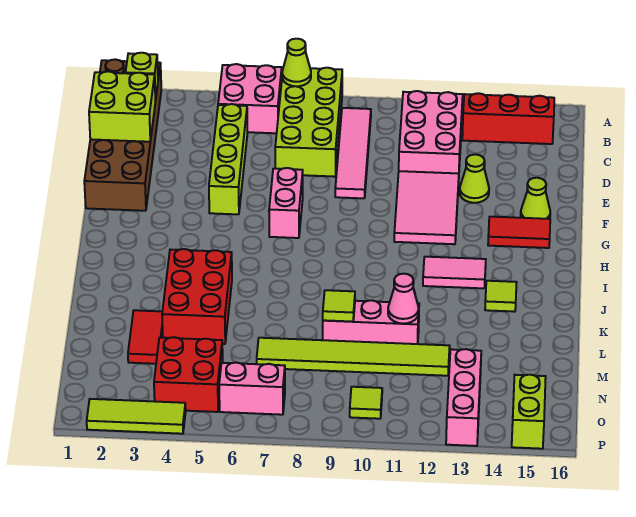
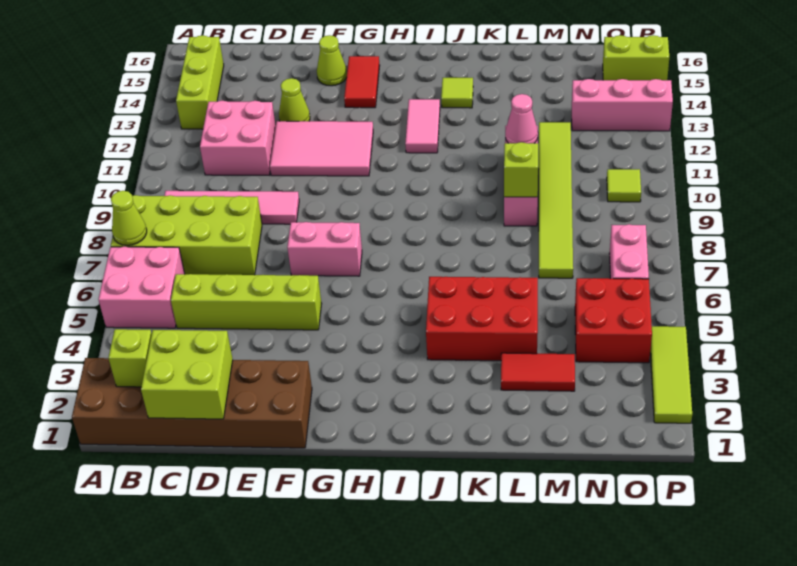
pink brick B11:D12 level 1 -> pink brick C11:D12 level 1
red brick B13:B15 level 1 -> lime brick B13:B15 level 1
lime tile L9 level 2 -> lime brick L9 level 2

